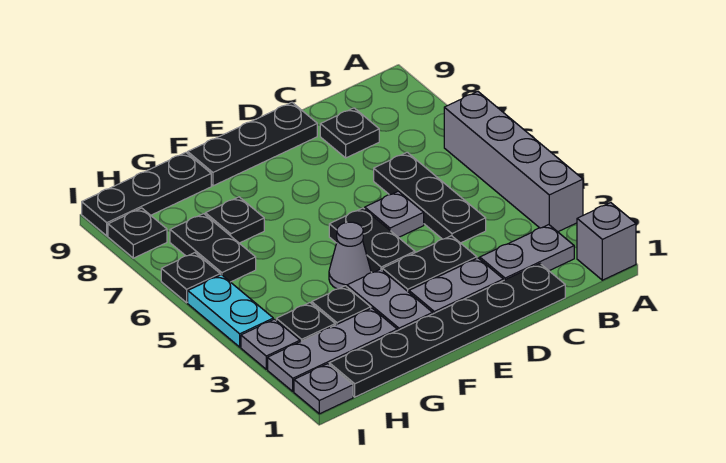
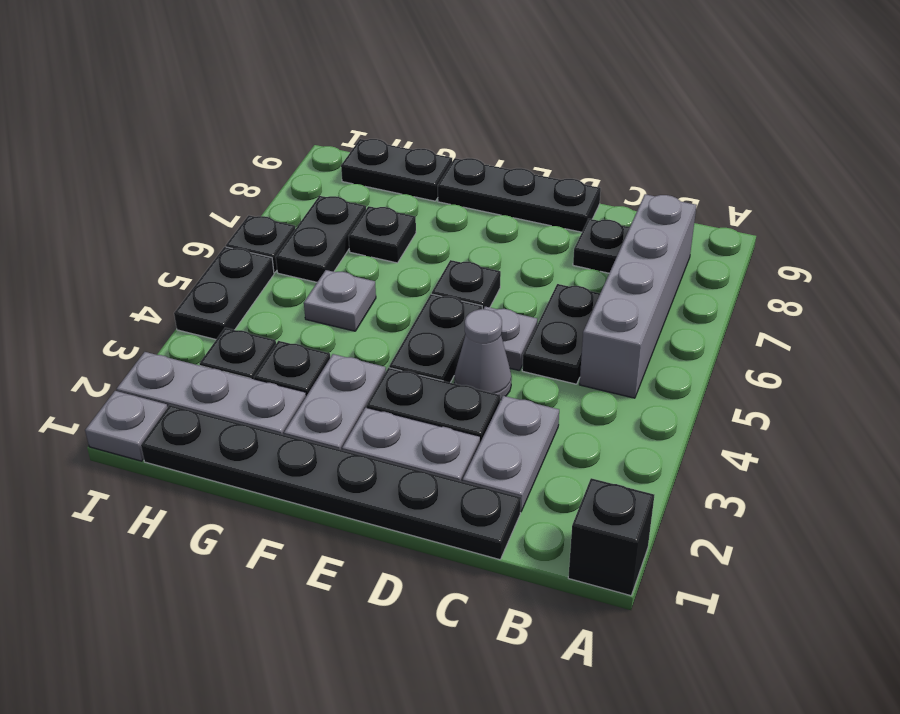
grey brick A1 level 1 -> black brick A1 level 1
grey brick A3:A6 level 1 -> grey brick B5:B8 level 1
grey plate B2:C2 level 1 -> grey plate C2:C3 level 1
black plate C4:C6 level 1 -> black plate C5:C6 level 1
grey cone F4 level 1 -> grey cone D4 level 1
black plate G9:I9 level 1 -> black plate G9:H9 level 1
grey plate I3 level 1 -> grey plate G5 level 1
cyan plate I4:I5 level 1 -> black plate I4:I5 level 1
black plate I8 level 1 -> black plate E6 level 1

